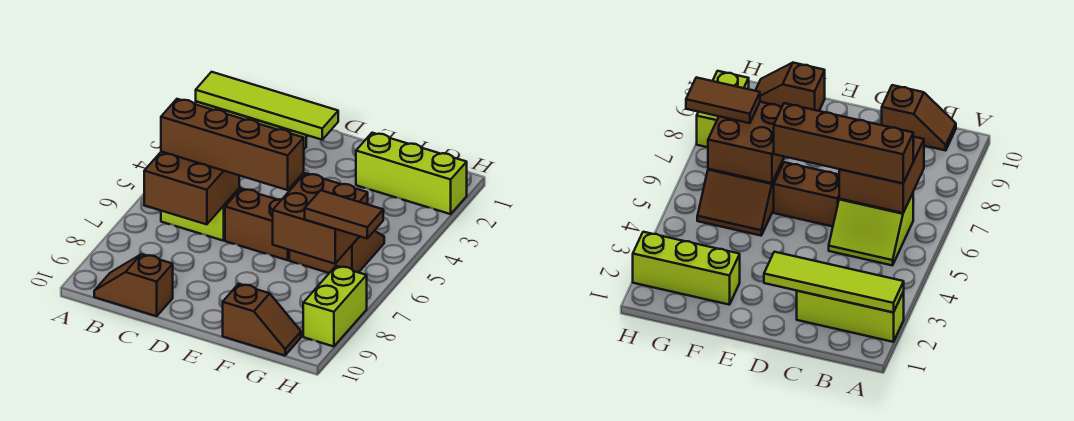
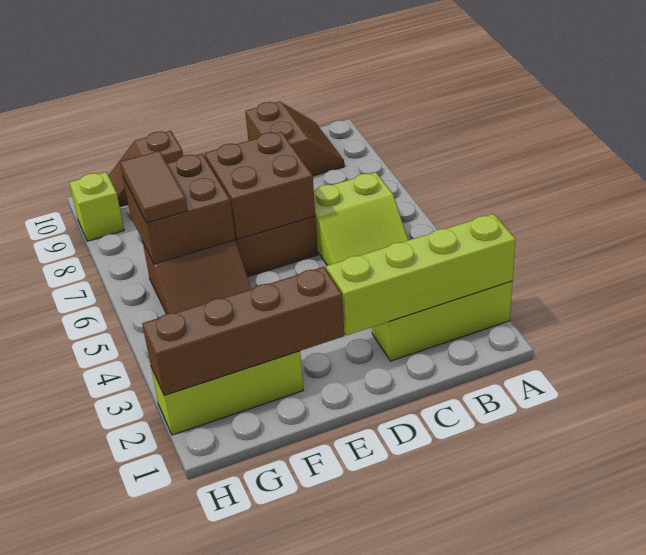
lime tile A2:D2 level 2 -> lime brick A2:D2 level 2
brown brick B6:C7 level 2 -> brown brick D6:E7 level 2
brown brick B6:E6 level 3 -> brown brick E2:H2 level 2
brown slope B10:C10 level 1 top C -> brown slope B9:C10 level 1 top C
brown tile G7:H7 level 3 -> brown tile G6:G7 level 3
lime brick H8:H9 level 1 -> lime brick H9 level 1

